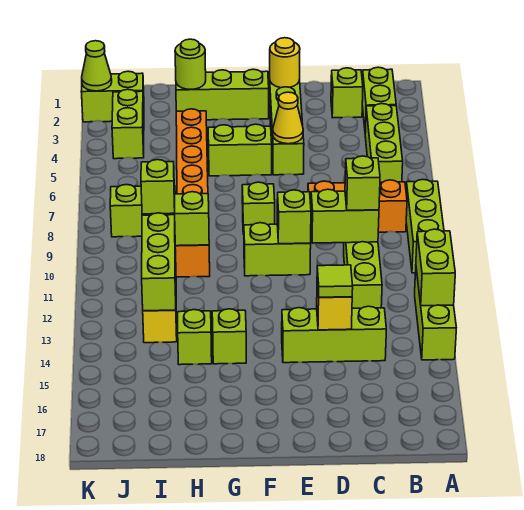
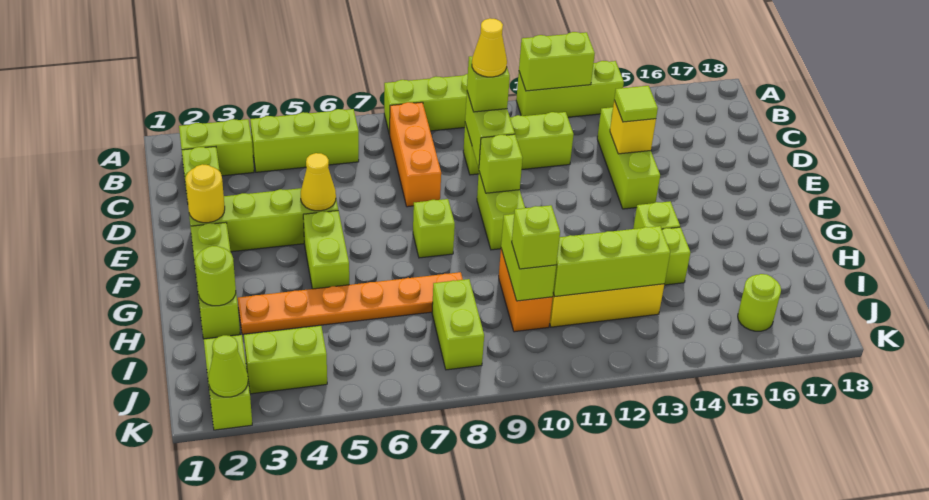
none -> yellow cone C10 level 4
none -> lime round brick J16 level 1

